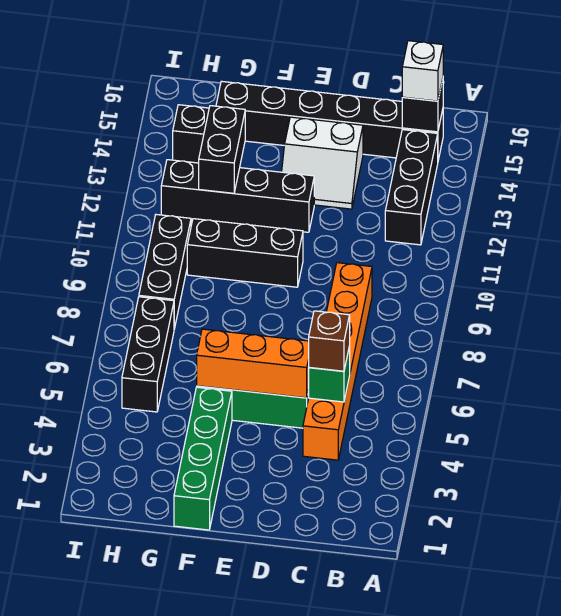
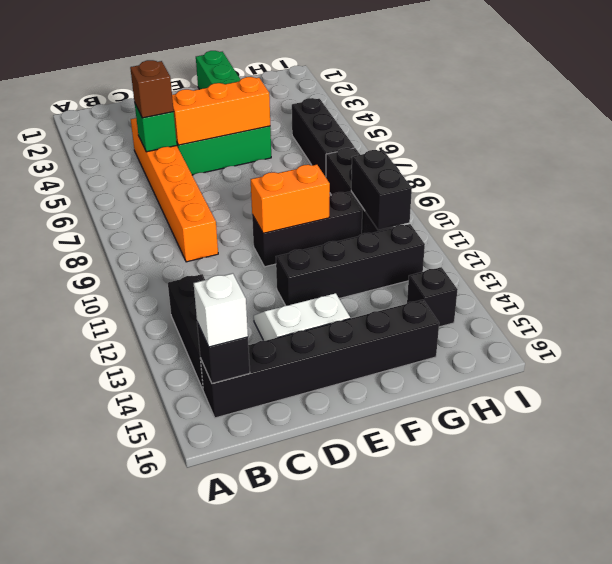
none -> orange brick E10:F10 level 2
black brick G12:G13 level 2 -> black brick H10:H11 level 2

